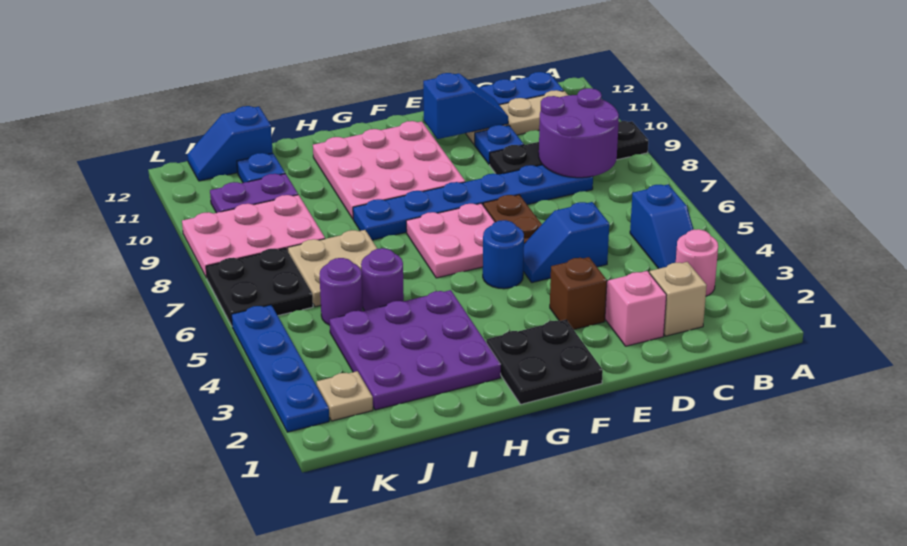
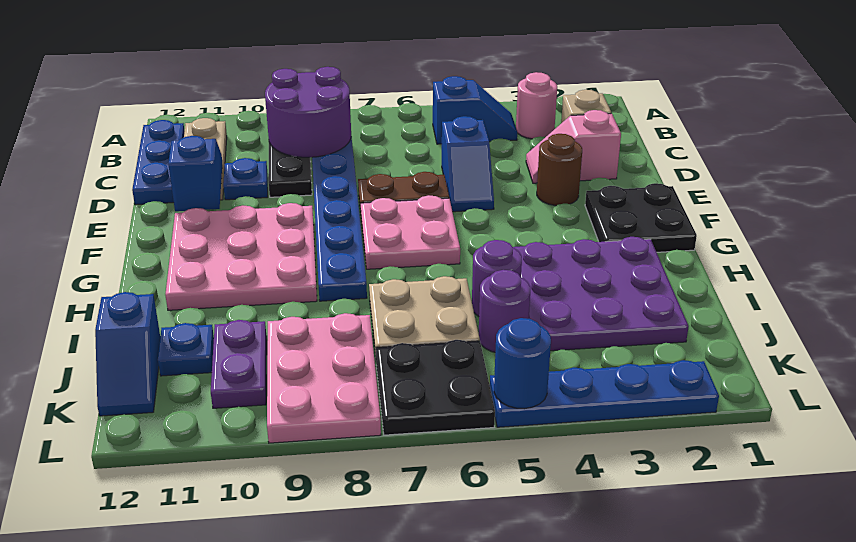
brown brick E3 level 1 -> brown round brick E3 level 1
blue round brick F5 level 1 -> blue round brick L5 level 2
tan plate K2 level 1 -> none

